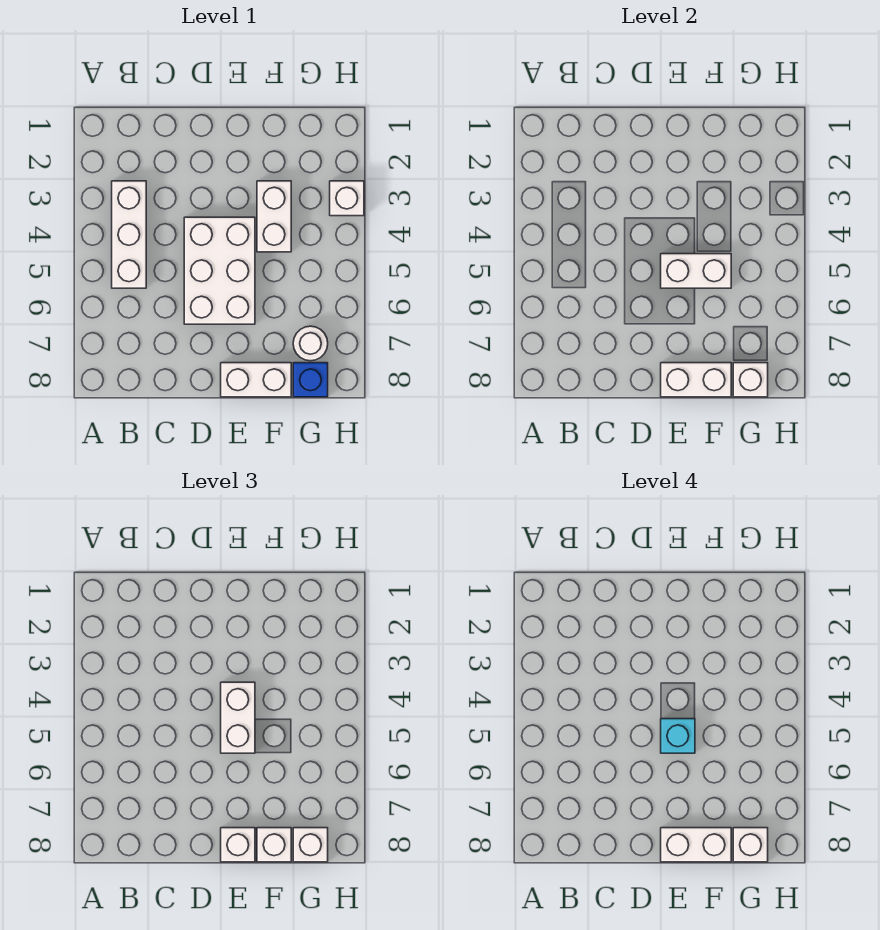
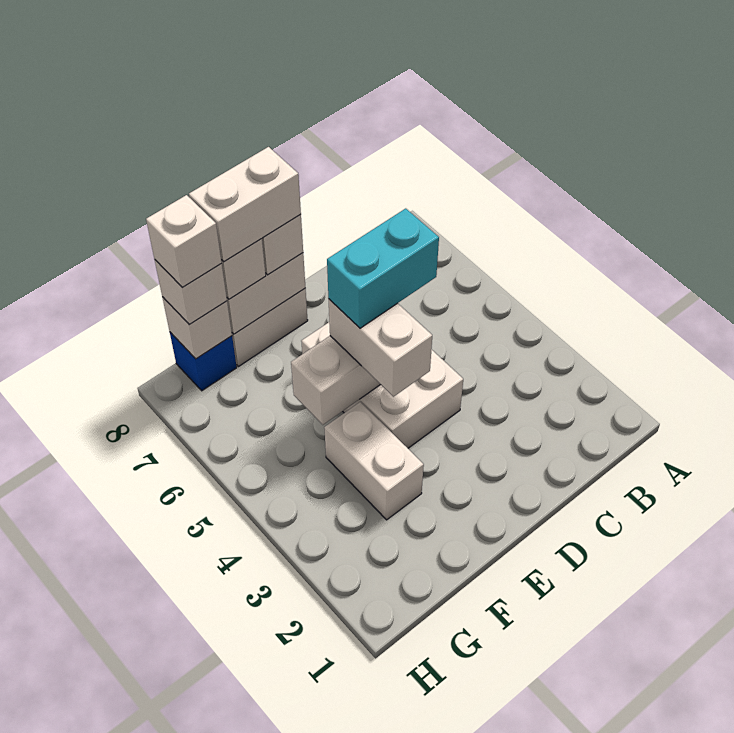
white brick B3:B5 level 1 -> none
cyan brick E5 level 4 -> cyan brick D5:E5 level 4
white round brick G7 level 1 -> none
white brick H3 level 1 -> none

